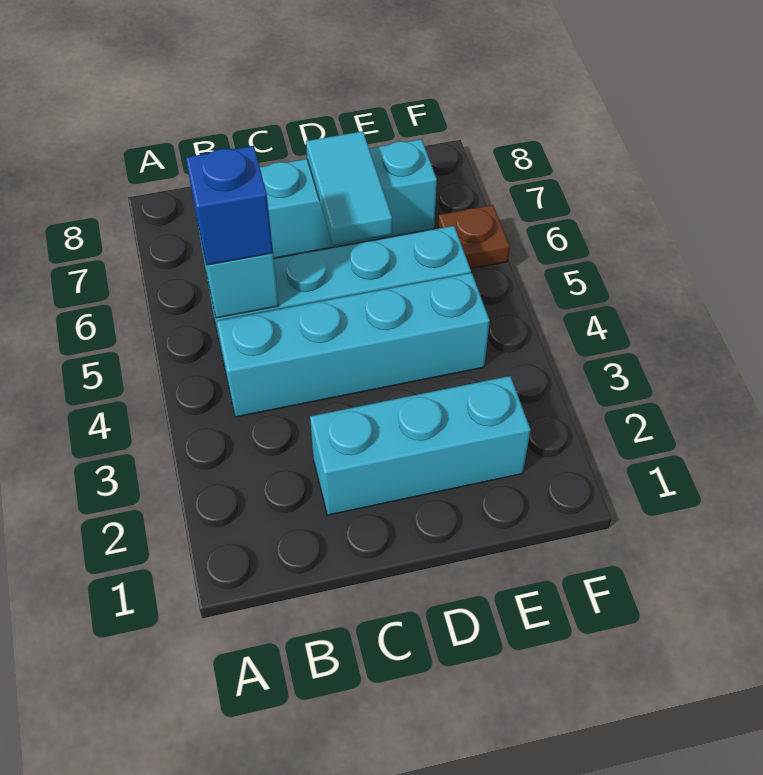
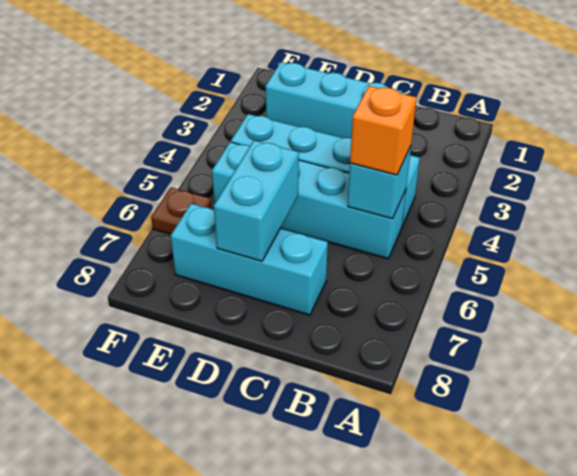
blue brick B5 level 3 -> orange brick B5 level 3
cyan tile D6:D7 level 2 -> cyan brick D6:D7 level 2

